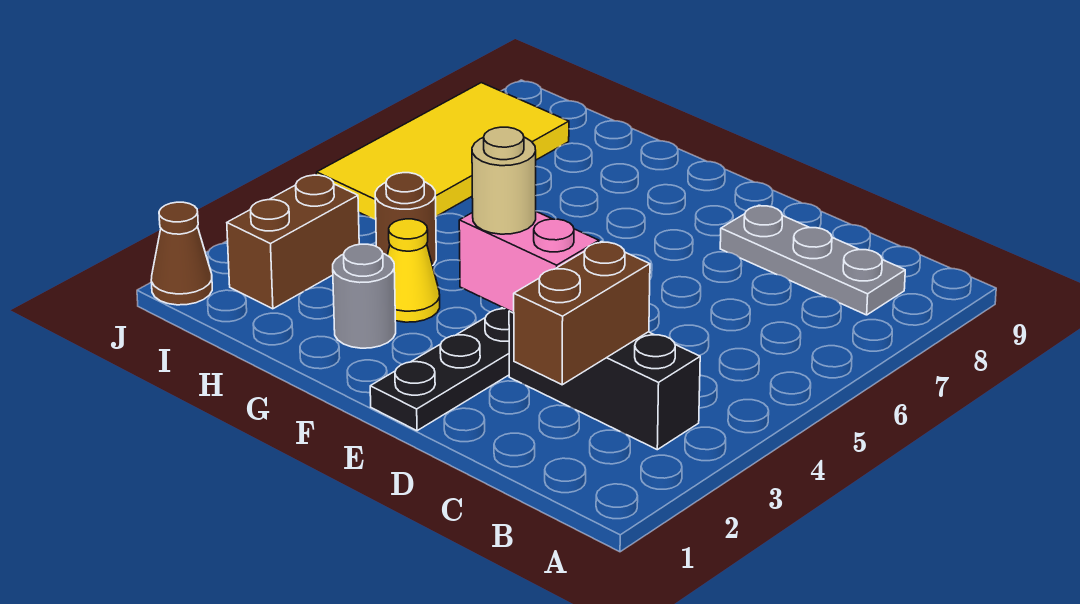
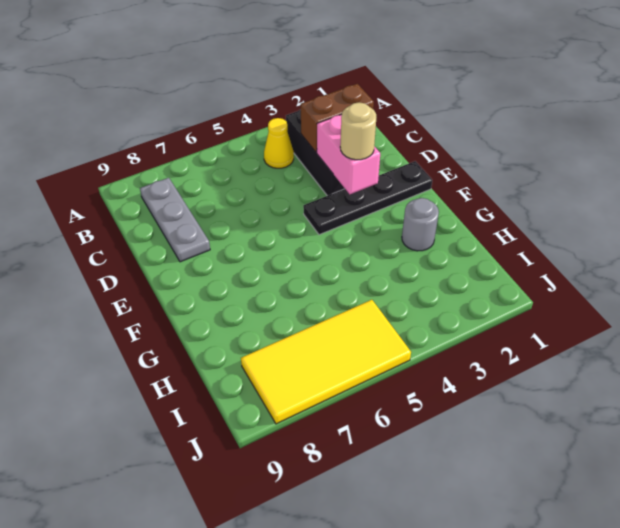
yellow cone G3 level 1 -> yellow cone B4 level 1
brown round brick H4 level 1 -> none
brown brick I2:I3 level 1 -> none
brown cone J1 level 1 -> none

